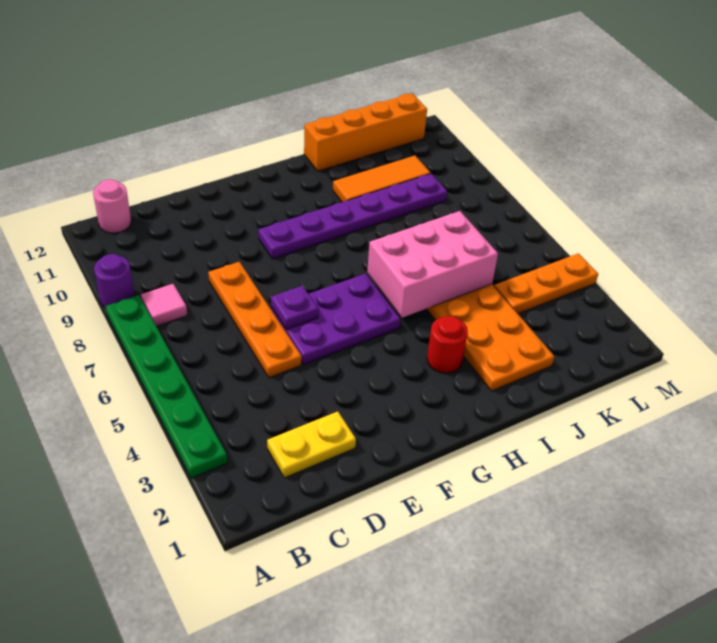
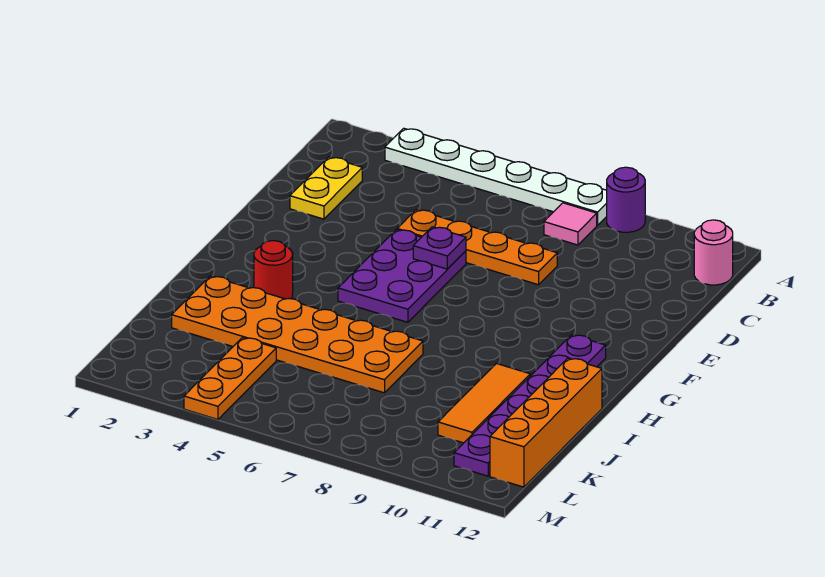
green plate A3:A8 level 1 -> white plate A3:A8 level 1
purple plate F9:K9 level 1 -> purple plate G11:L11 level 1
pink brick H5:J6 level 2 -> none

